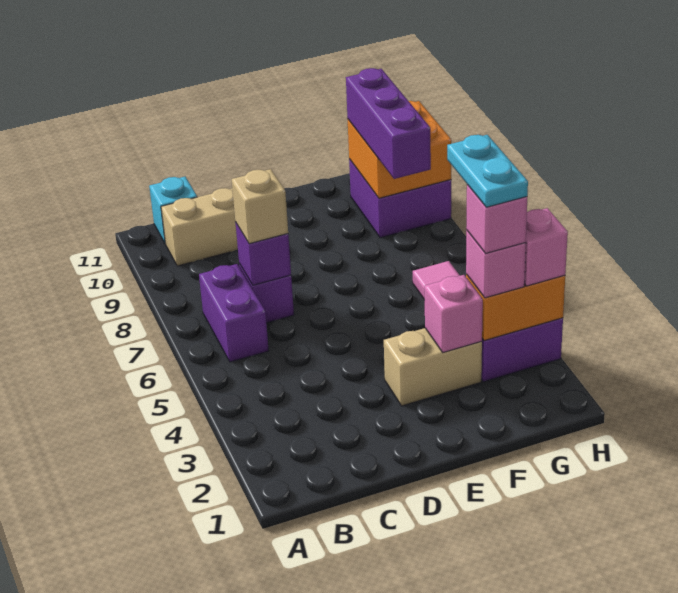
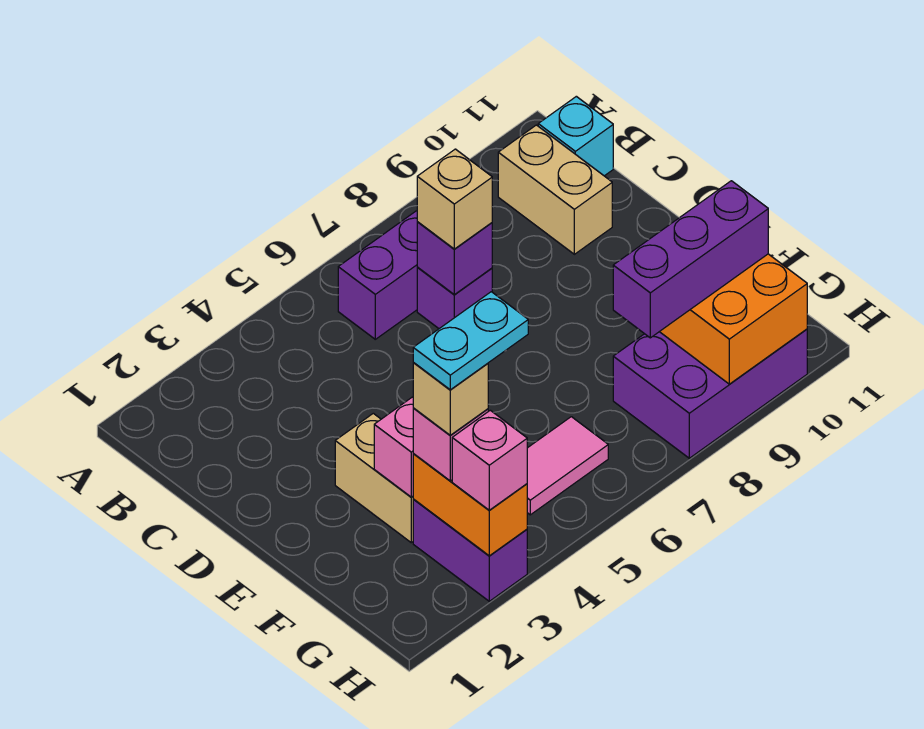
pink brick G3 level 4 -> tan brick G3 level 4
purple brick G9:H10 level 1 -> purple brick G8:H10 level 1

